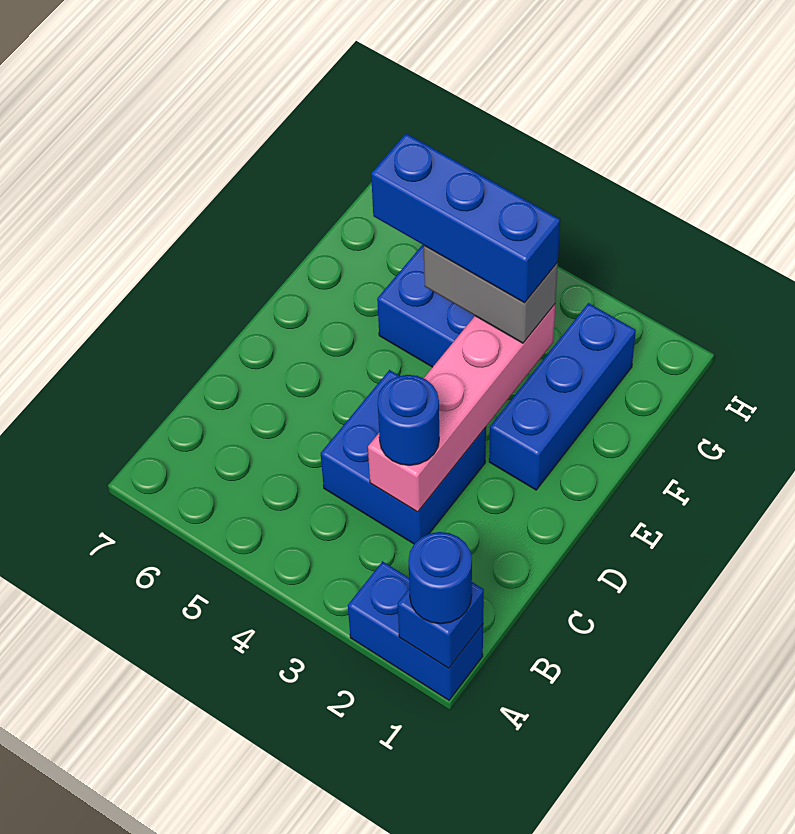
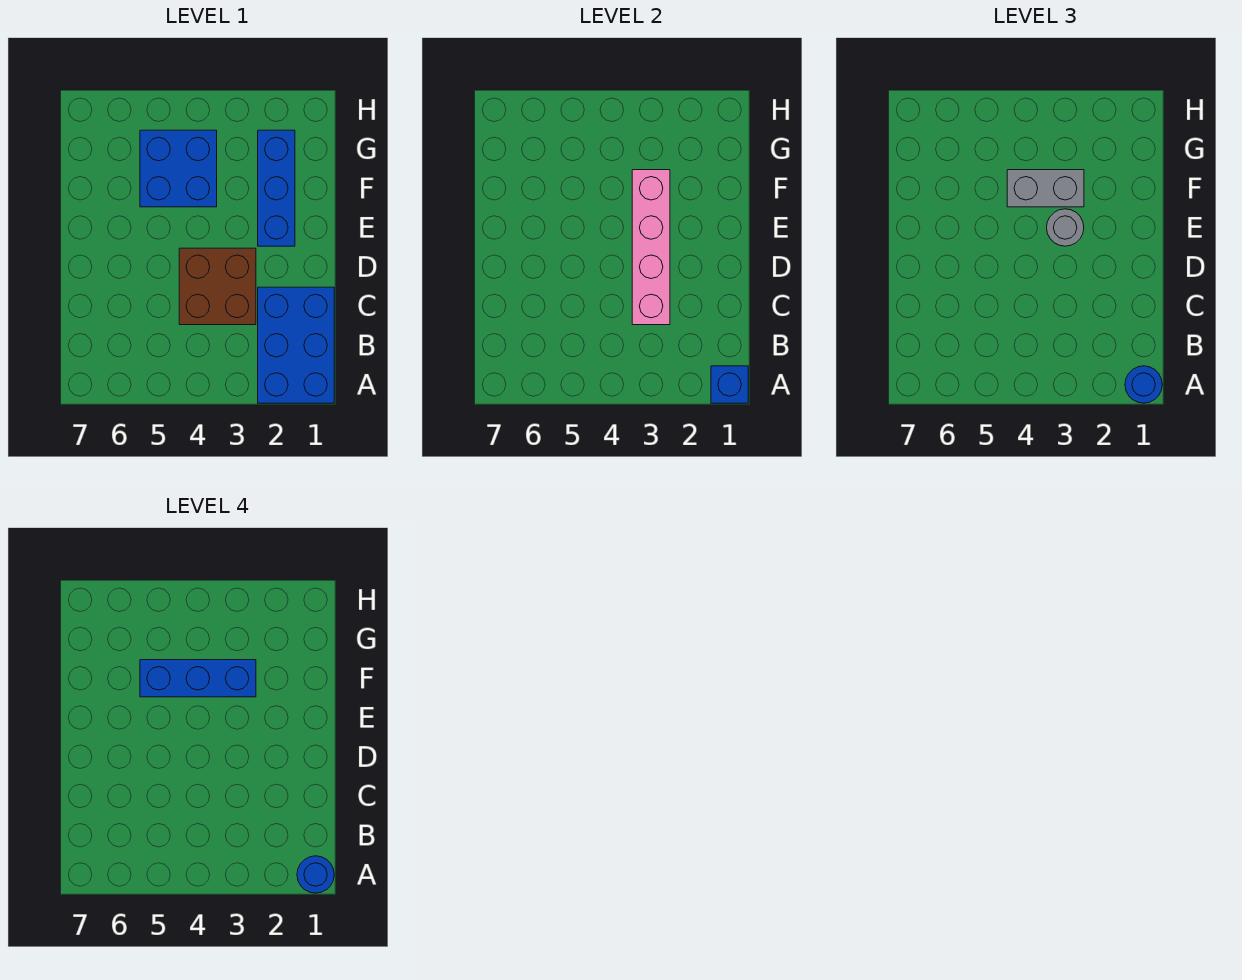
blue brick A1:A2 level 1 -> blue brick A1:C2 level 1
blue brick C3:D4 level 1 -> brown brick C3:D4 level 1
blue round brick C3 level 3 -> blue round brick A1 level 4
none -> grey round brick E3 level 3

